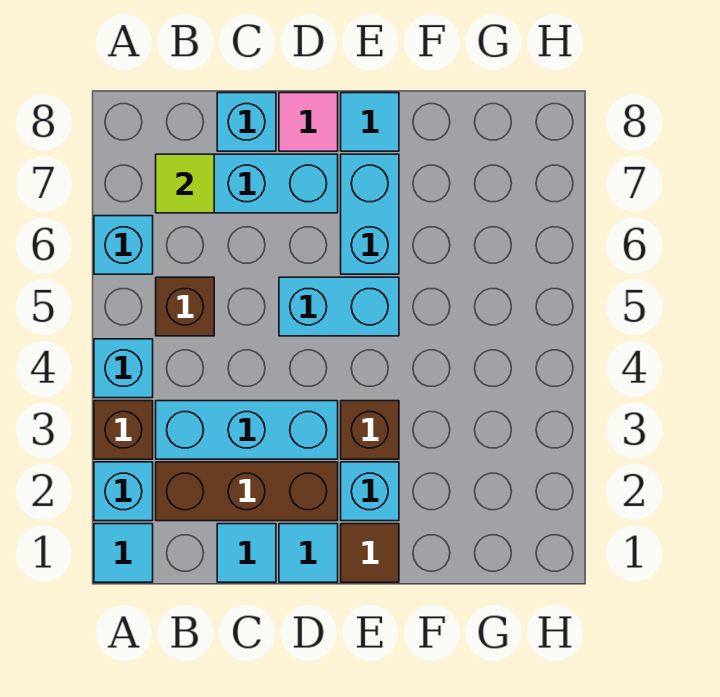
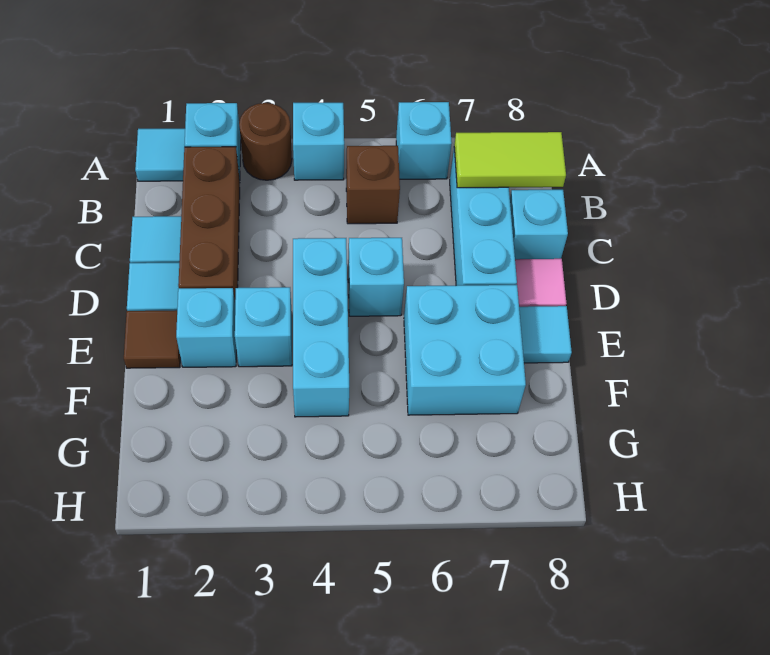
brown brick A3 level 1 -> brown round brick A3 level 1
cyan brick B3:D3 level 1 -> cyan brick D4:F4 level 1
lime tile B7 level 2 -> lime tile B7:B8 level 2
cyan brick D5:E5 level 1 -> cyan brick D5 level 1
brown brick E3 level 1 -> cyan brick E3 level 1
cyan brick E6:E7 level 1 -> cyan brick E6:F7 level 1

